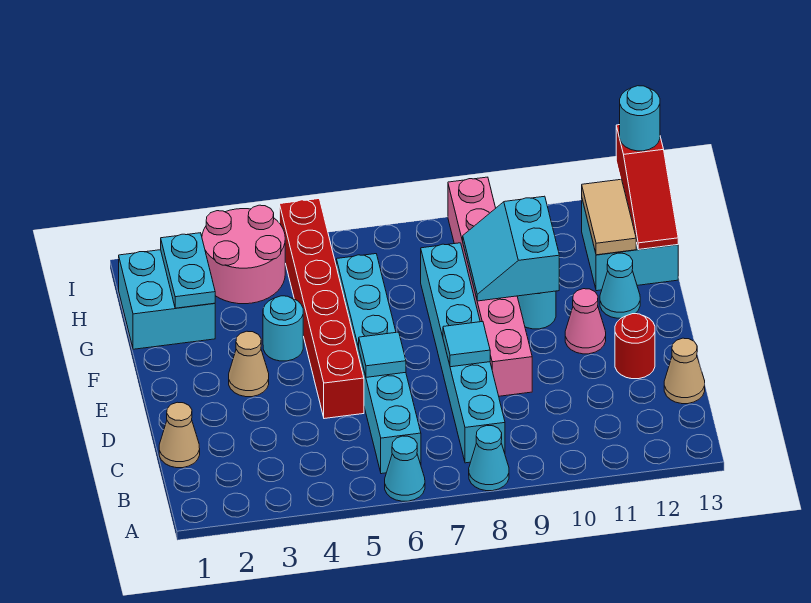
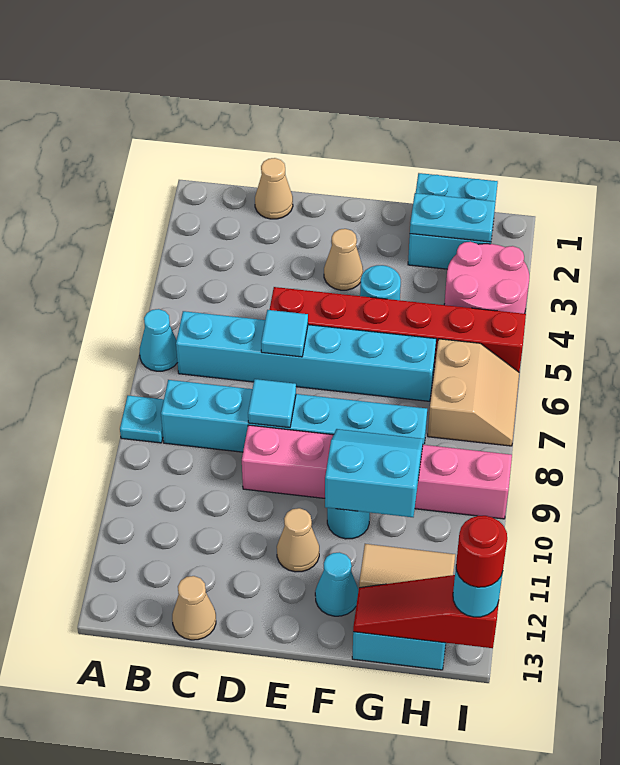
cyan cone A8 level 1 -> cyan plate A8 level 1
red round brick D12 level 1 -> red round brick I13 level 4
pink cone E11 level 1 -> tan cone E11 level 1
none -> tan slope H6:I7 level 1 top H

